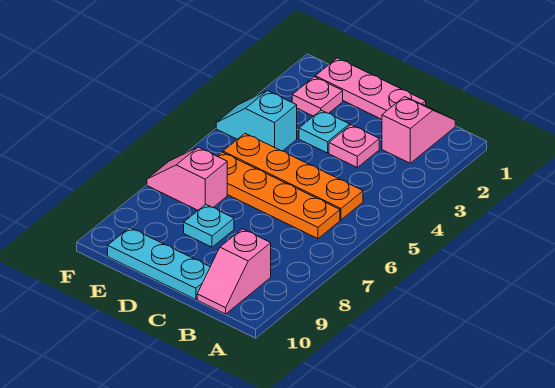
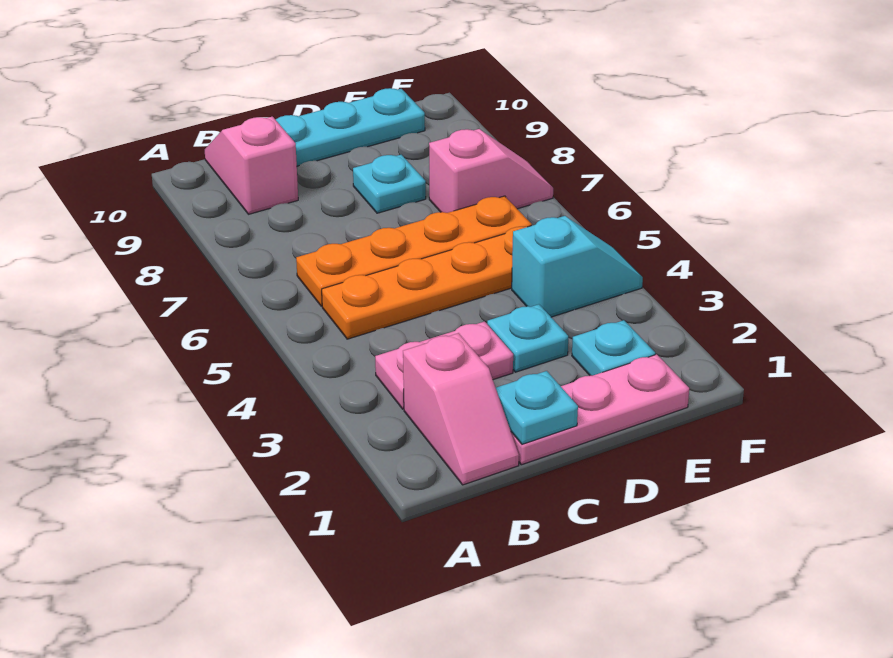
none -> cyan plate C1 level 2
pink plate C3 level 1 -> pink plate B3:C3 level 1
pink plate E2 level 1 -> cyan plate E2 level 1

